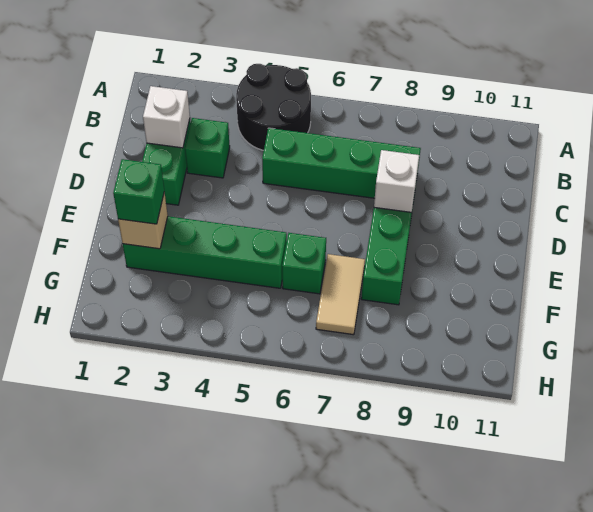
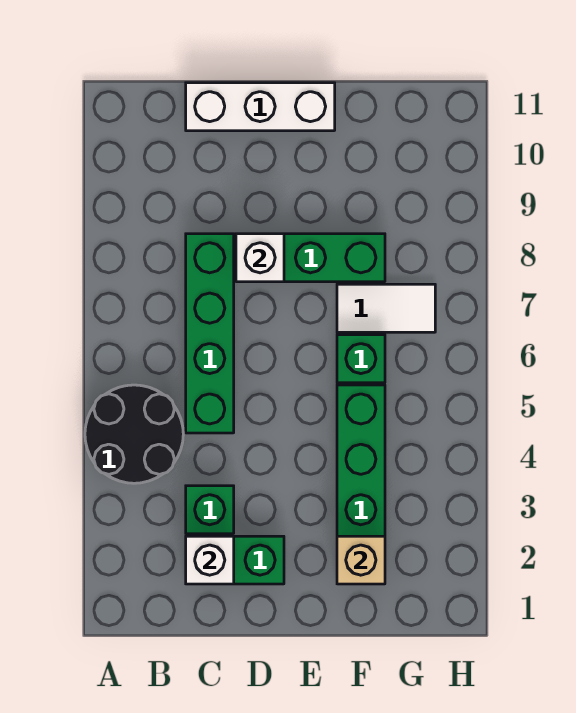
none -> white brick C11:E11 level 1
green brick F2 level 3 -> none
tan tile F7:G7 level 1 -> white tile F7:G7 level 1

